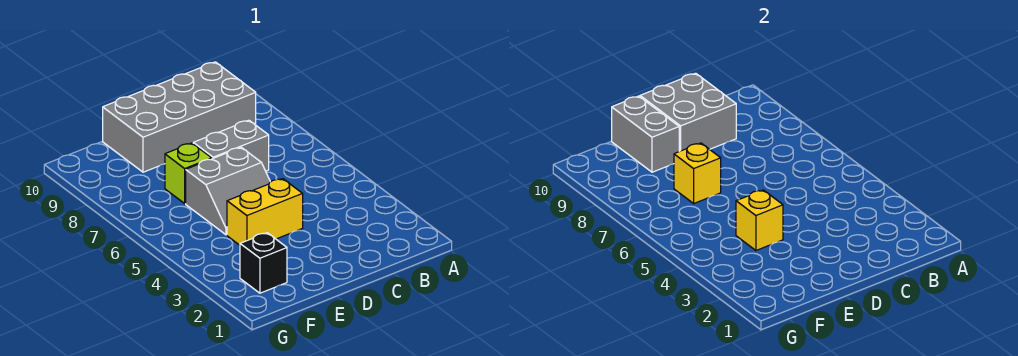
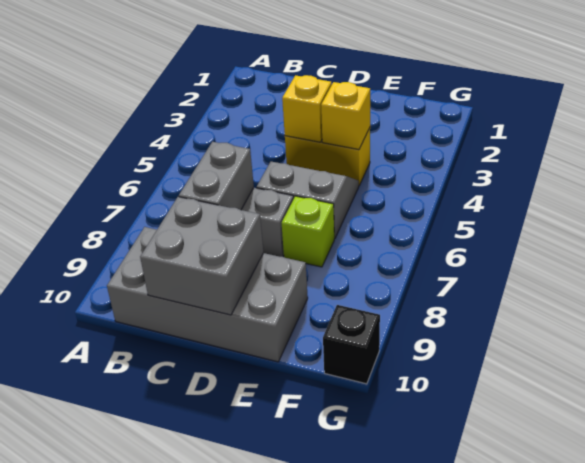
yellow brick E7 level 2 -> yellow brick D4 level 2
grey brick E9:E10 level 2 -> grey brick C7:C8 level 2
black brick F2 level 1 -> black brick G10 level 1

